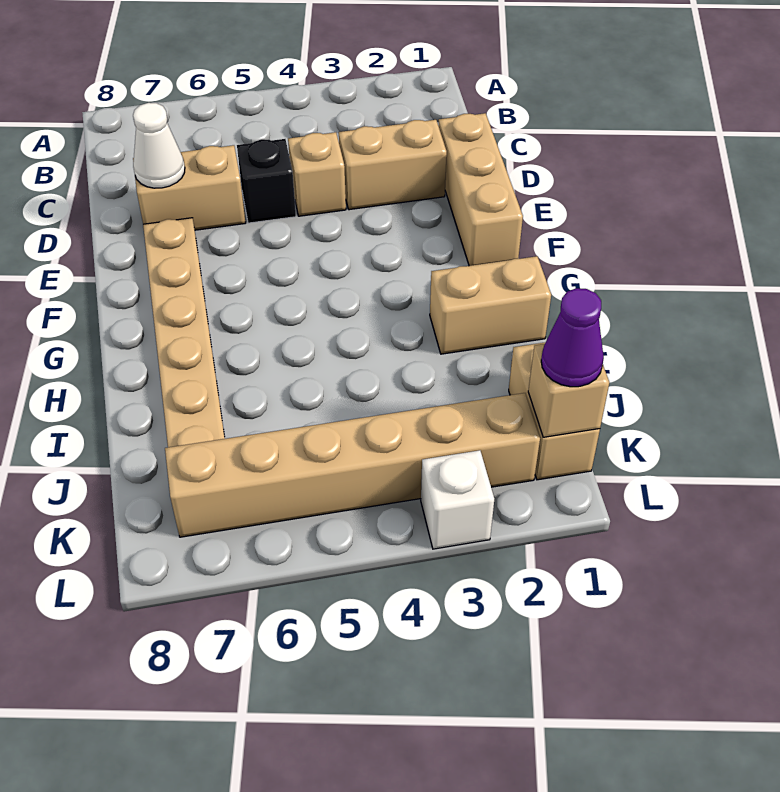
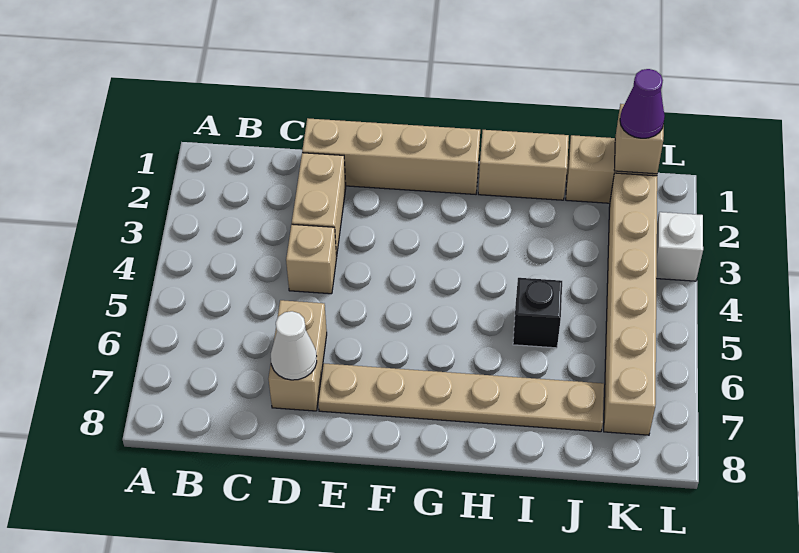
tan brick D1:F1 level 1 -> tan brick D1:G1 level 1
black brick D5 level 1 -> black brick I5 level 1
tan brick H1:H2 level 1 -> tan brick H1:I1 level 1

